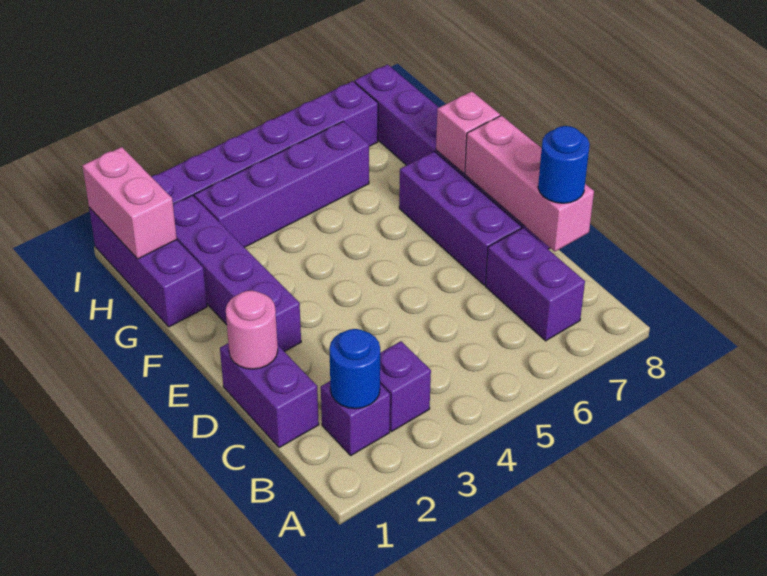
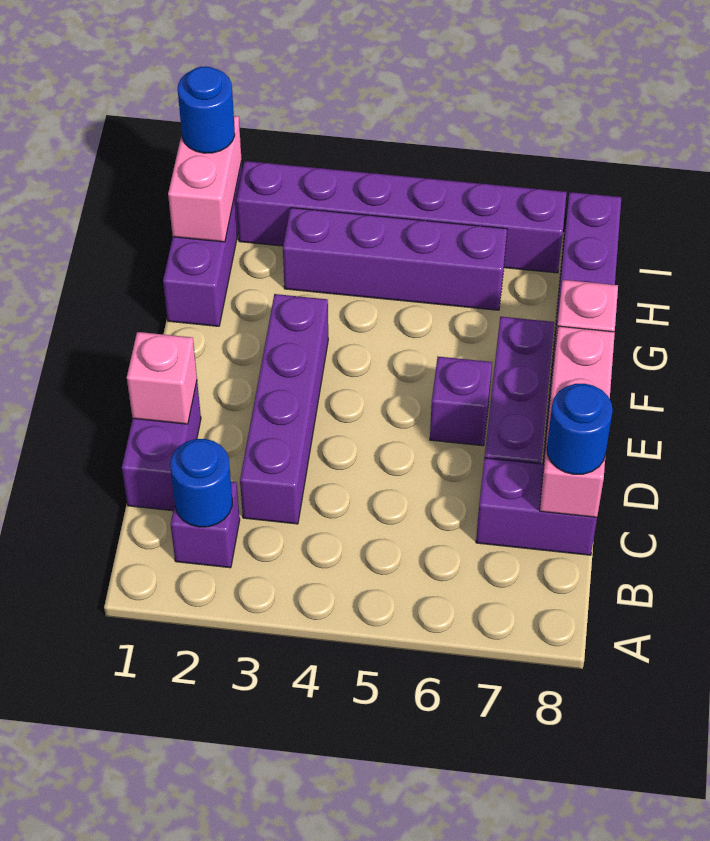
purple brick B3 level 1 -> purple brick E6 level 1
purple brick B7:C7 level 1 -> purple brick C7:C8 level 1
pink round brick D1 level 2 -> pink brick D1 level 2
purple brick E2:H2 level 1 -> purple brick C3:F3 level 1
none -> blue round brick I1 level 3

